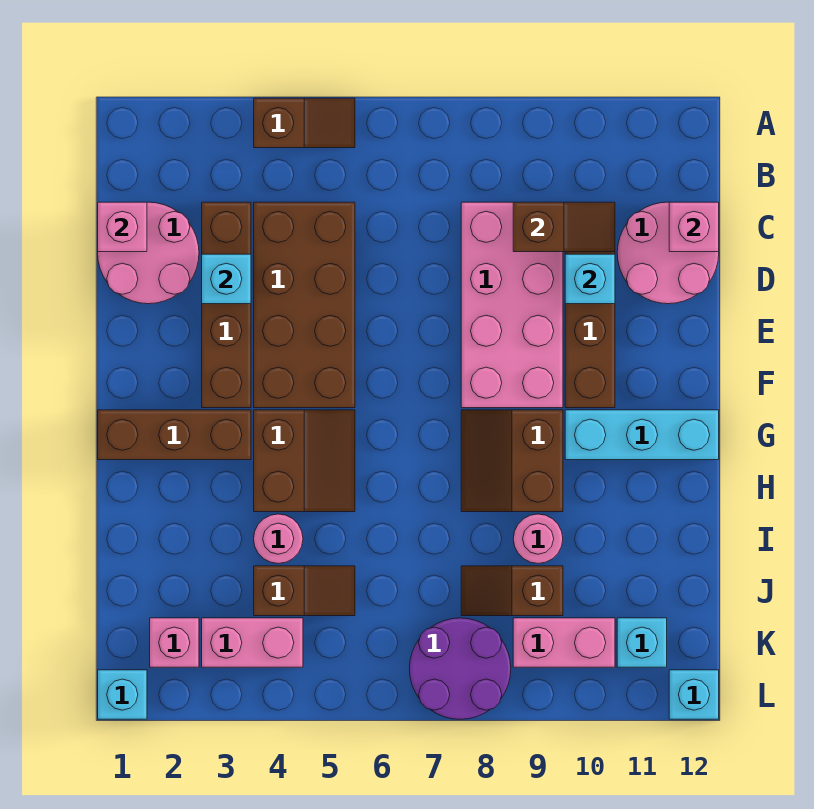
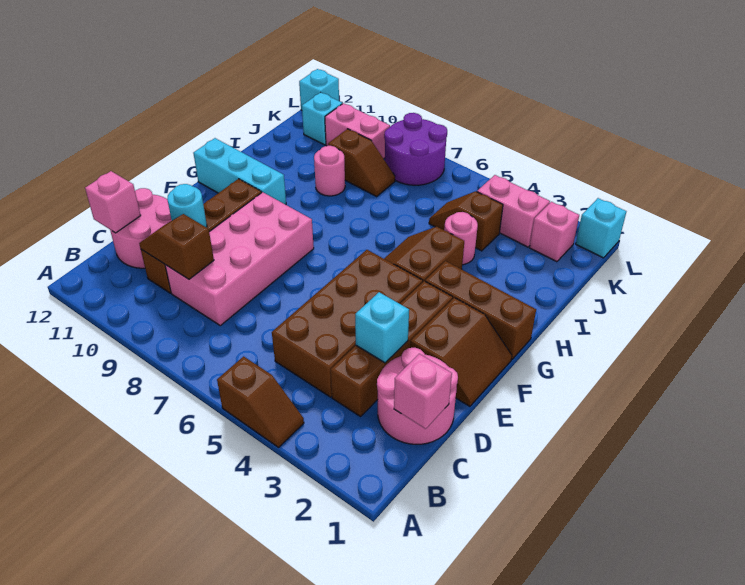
brown slope A4:A5 level 1 top 4 -> brown slope A4:A5 level 1 top 5
cyan brick D10 level 2 -> cyan round brick D10 level 2
brown slope G8:H9 level 1 top 9 -> brown slope E1:F2 level 1 top 2

